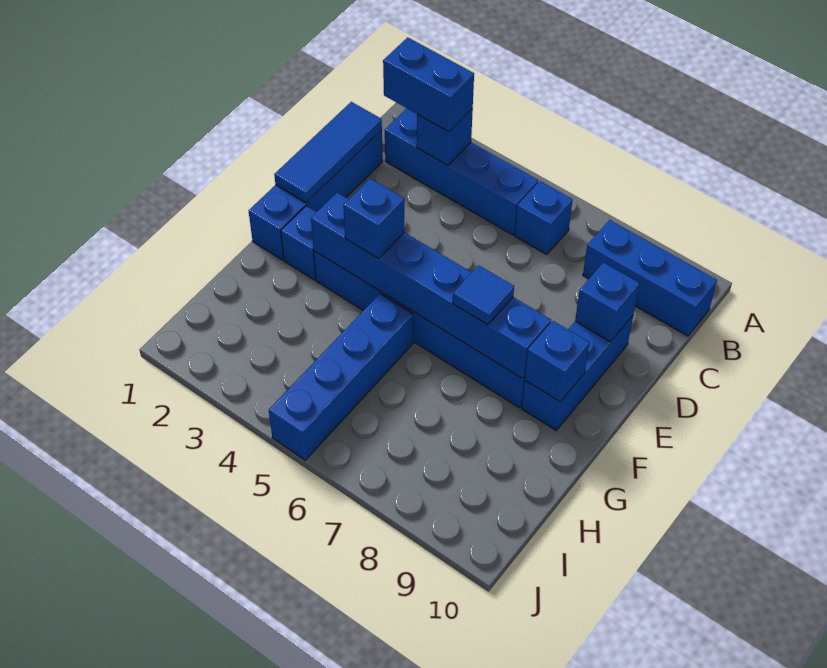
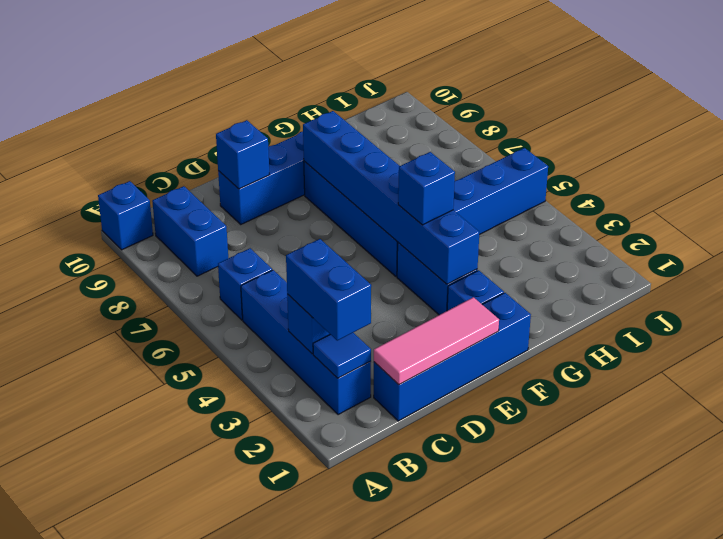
blue brick B8:B10 level 1 -> blue brick B8:B9 level 1
blue tile C1:E1 level 2 -> pink tile C1:E1 level 2
blue tile F7 level 3 -> blue tile B2 level 2
blue brick F9 level 2 -> blue brick A10 level 1

